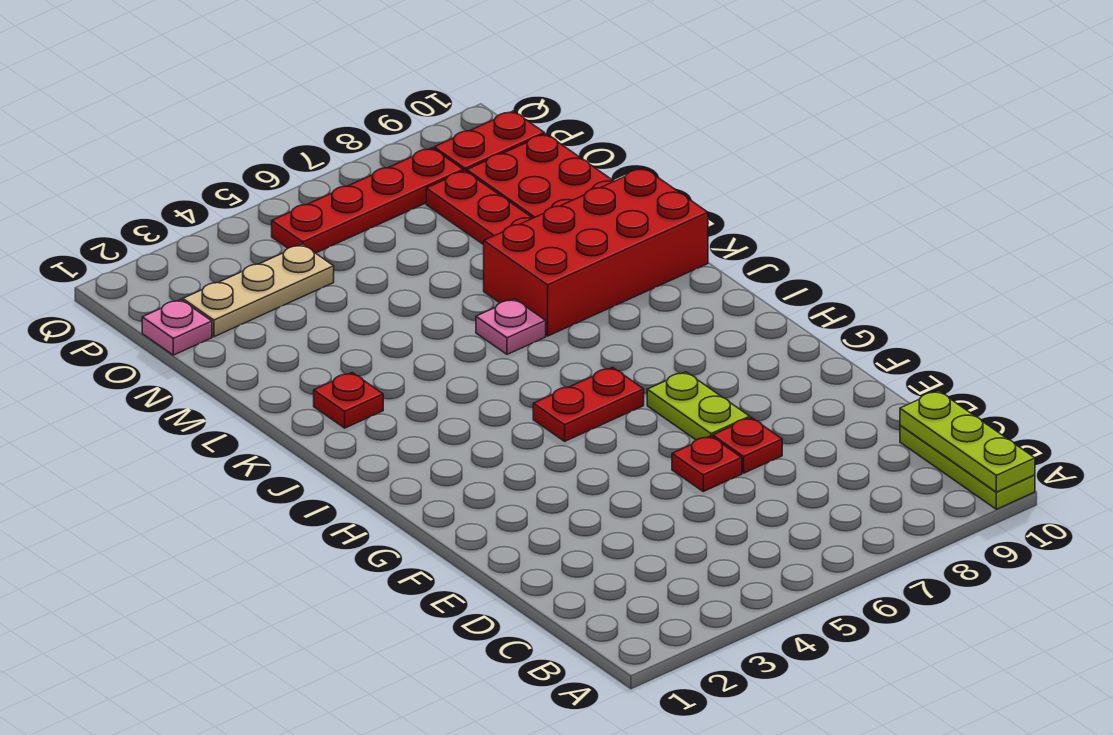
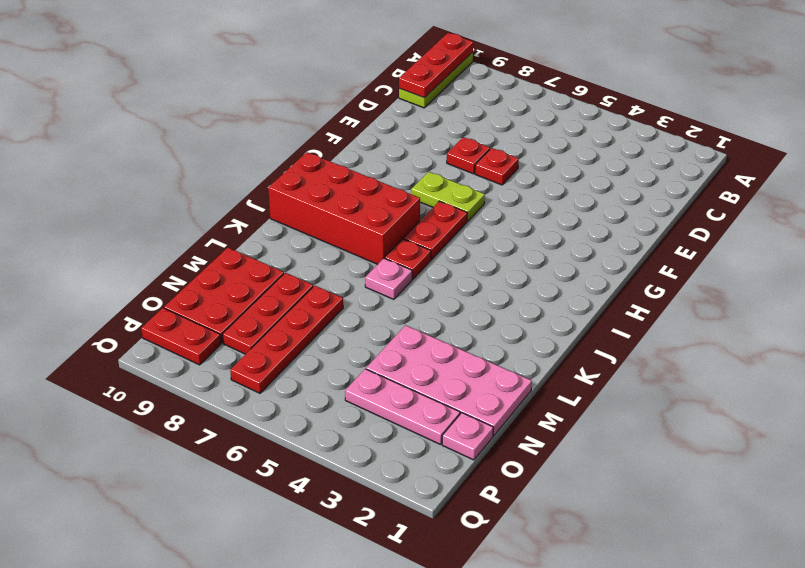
lime plate A10:C10 level 2 -> red plate A10:C10 level 2
lime plate F7:G7 level 1 -> lime plate G6:G7 level 1
red plate H5:H6 level 1 -> red plate H6:I6 level 1
red plate K2 level 1 -> red plate J6 level 1
red brick K7:L10 level 1 -> red brick I7:J10 level 1
none -> pink plate M1:N4 level 1
tan plate O2:O4 level 1 -> pink plate O2:O4 level 1
red plate P5:P8 level 1 -> red plate M7:P7 level 1

